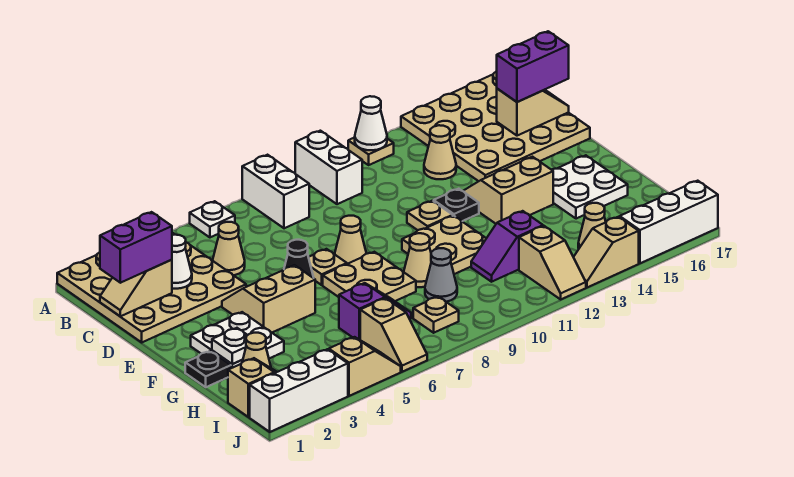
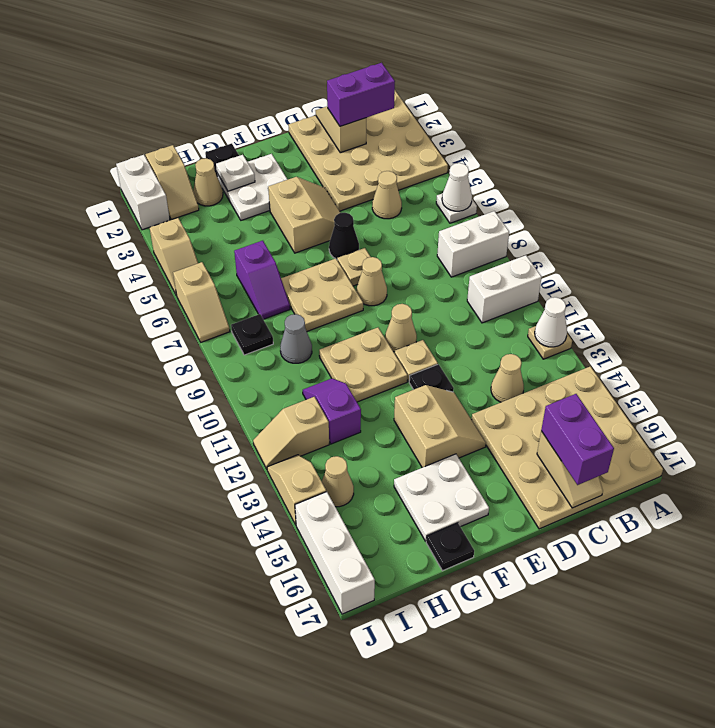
purple brick C1:C2 level 3 -> purple brick B2:C2 level 3
white cone C3 level 2 -> white cone A6 level 2
tan cone G9 level 1 -> tan cone E10 level 1
none -> black plate G17 level 1
tan slope I6:J6 level 1 top I -> tan slope J6:J7 level 1 top 6
tan plate I8 level 1 -> black plate I8 level 1
white brick J1:J3 level 1 -> white brick J1:J2 level 1

